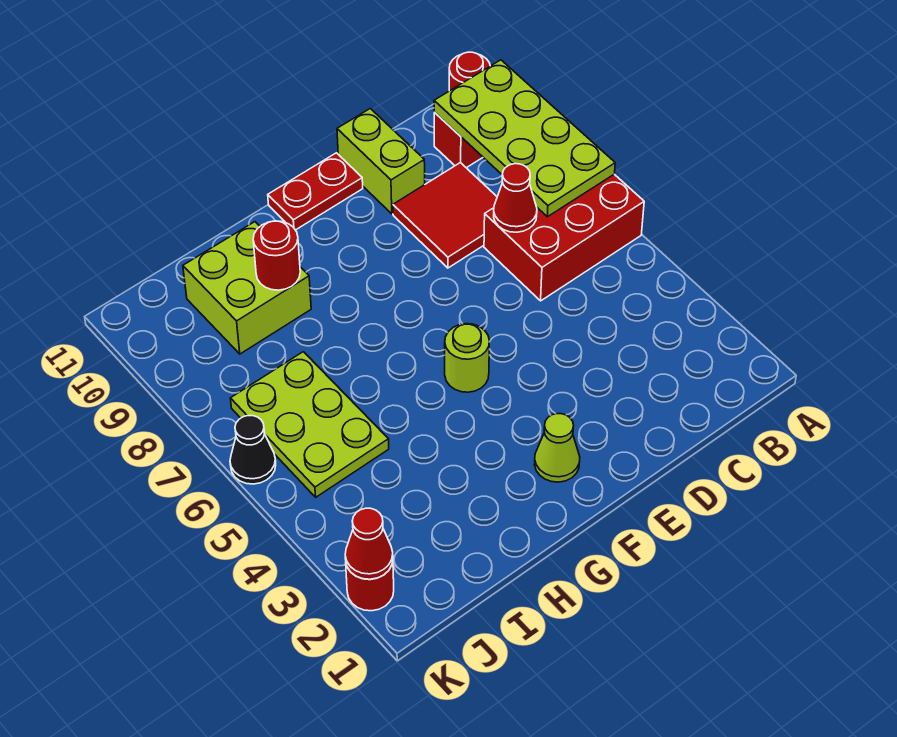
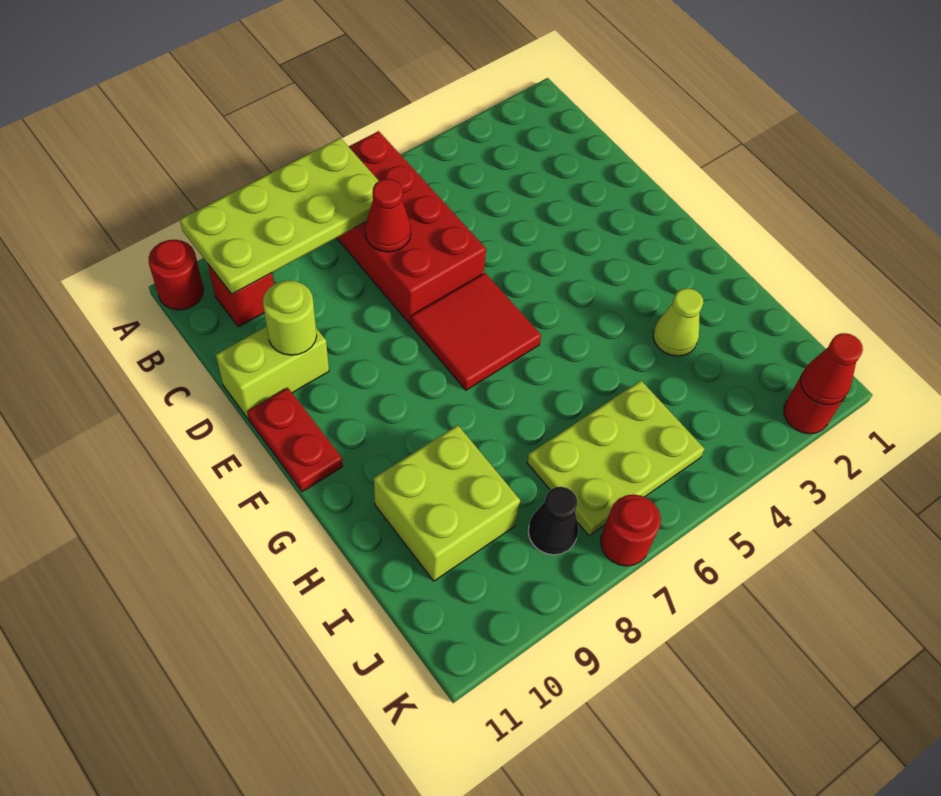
red brick A6:C7 level 1 -> red brick A6:D7 level 1
red tile C8:D9 level 1 -> red tile E6:F7 level 1
lime cone F2 level 1 -> lime cone H3 level 1
lime round brick F5 level 1 -> lime round brick D10 level 2
red round brick H9 level 2 -> red round brick K7 level 1
black cone K6 level 1 -> black cone J8 level 1

